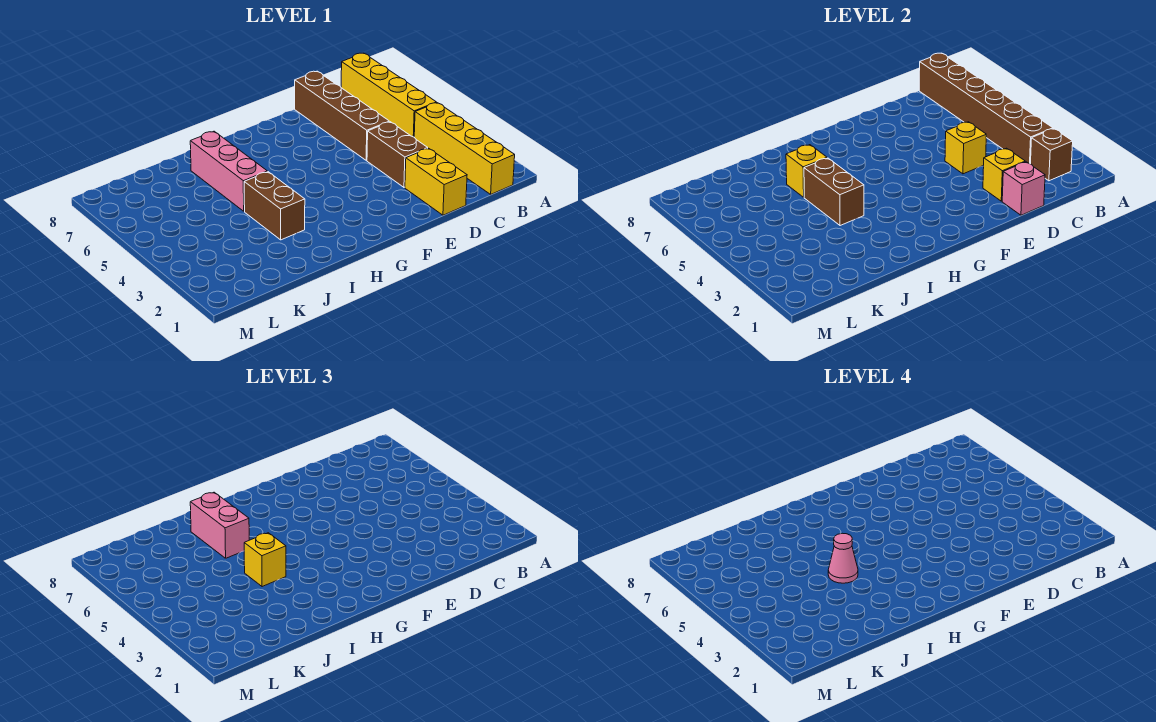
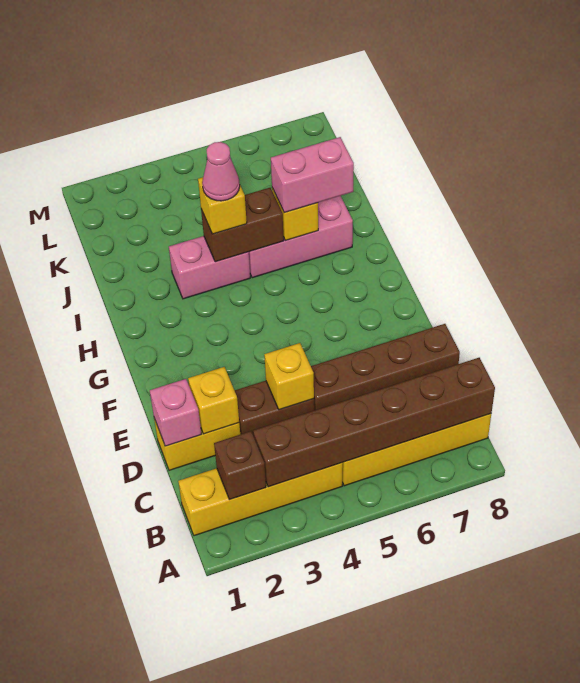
brown brick I3:I4 level 1 -> pink brick I3:I4 level 1

